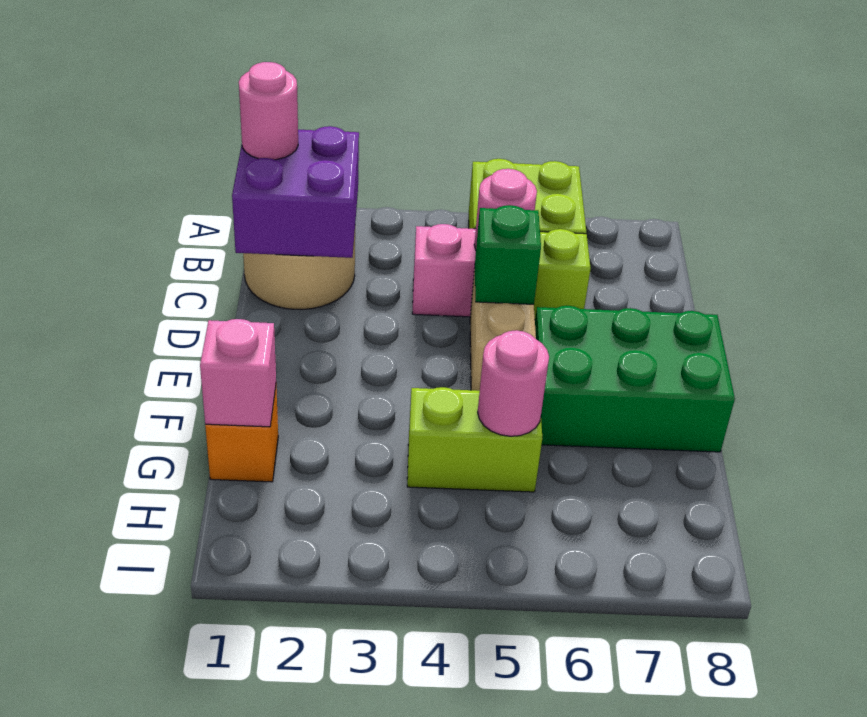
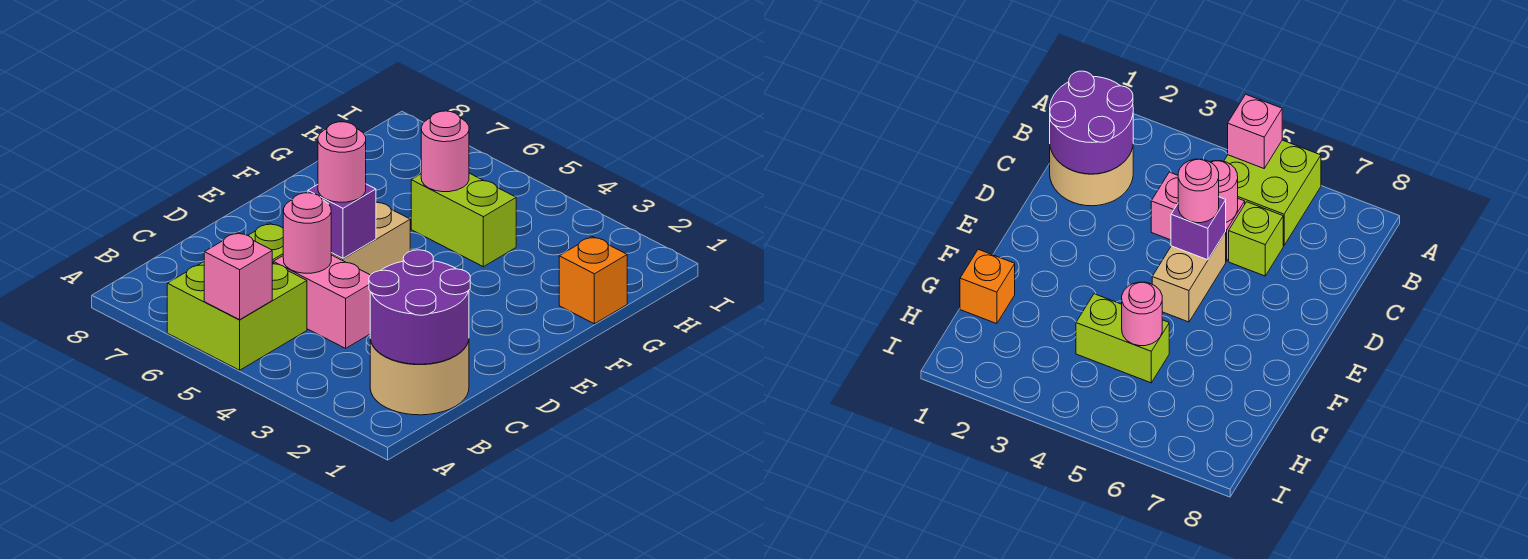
purple brick B1:C2 level 2 -> purple round brick B1:C2 level 2
pink round brick B1 level 3 -> pink round brick D5 level 3
green brick D5 level 2 -> purple brick D5 level 2
green brick E6:F8 level 1 -> none
pink brick G1 level 2 -> pink brick A5 level 2

